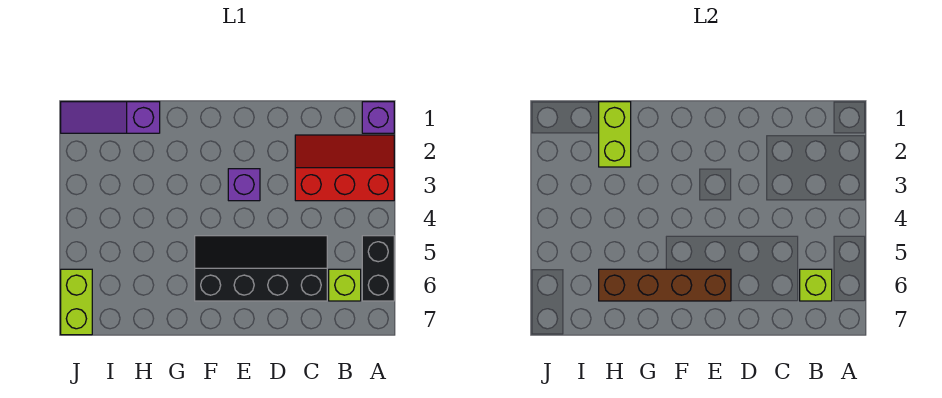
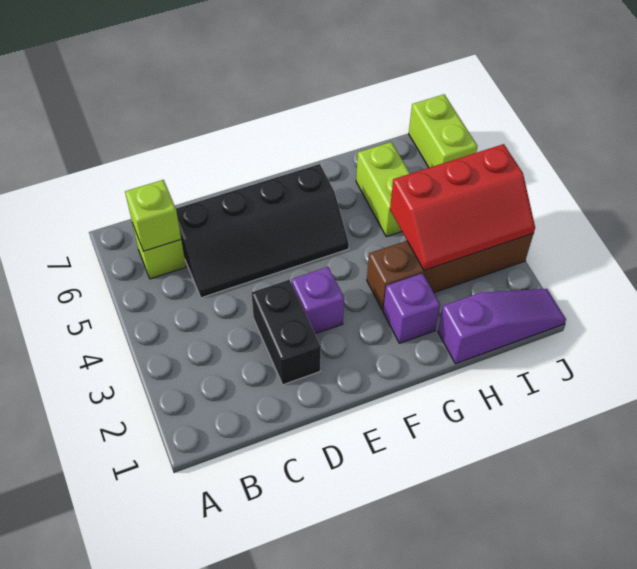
purple brick A1 level 1 -> purple brick G2 level 1
red slope A2:C3 level 1 top 3 -> red slope H3:J4 level 2 top 4
black brick A5:A6 level 1 -> black brick D2:D3 level 1
brown brick E6:H6 level 2 -> brown brick G3:J3 level 1
lime brick H1:H2 level 2 -> lime brick H5:H6 level 1

